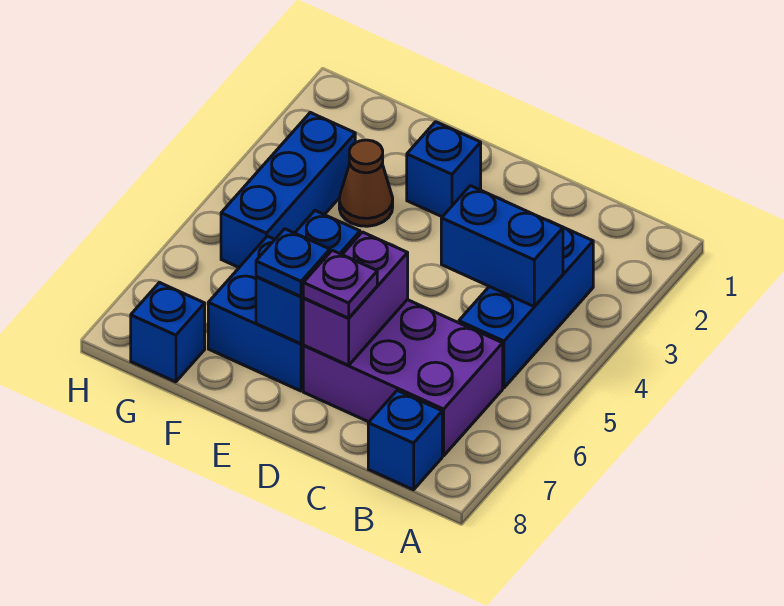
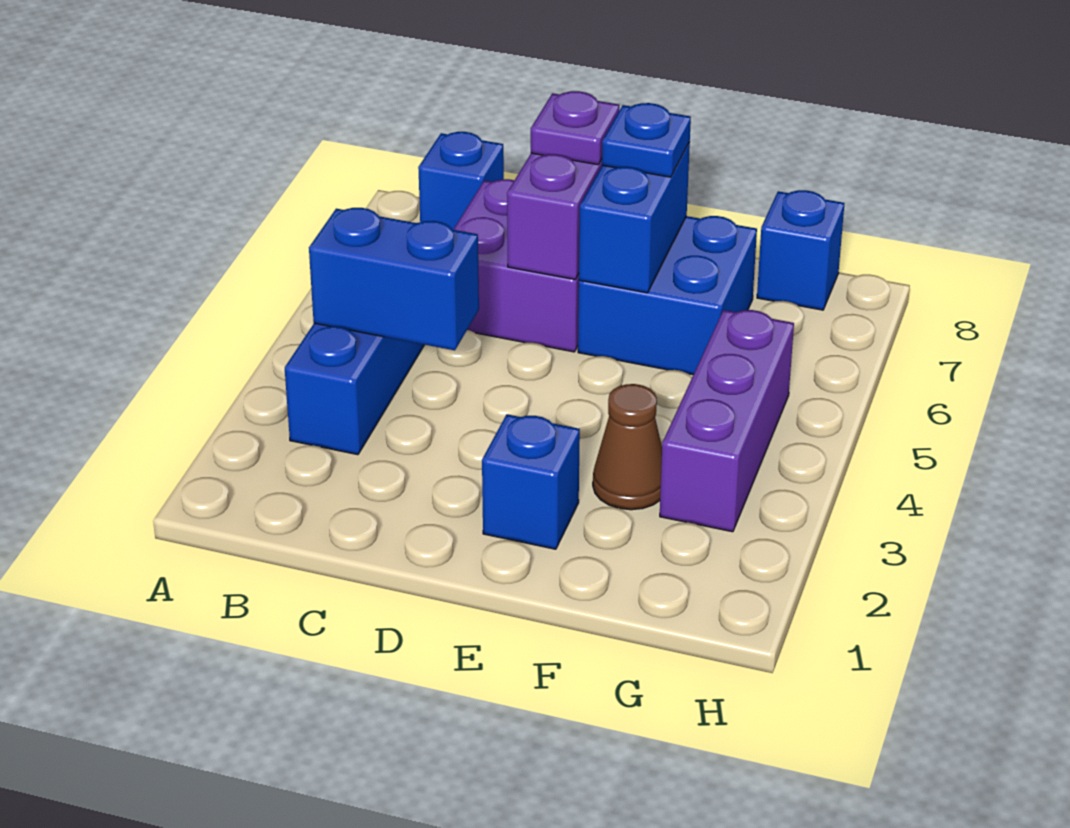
purple brick B6:D7 level 1 -> purple brick C6:D7 level 1
blue brick G3:G5 level 1 -> purple brick G3:G5 level 1

